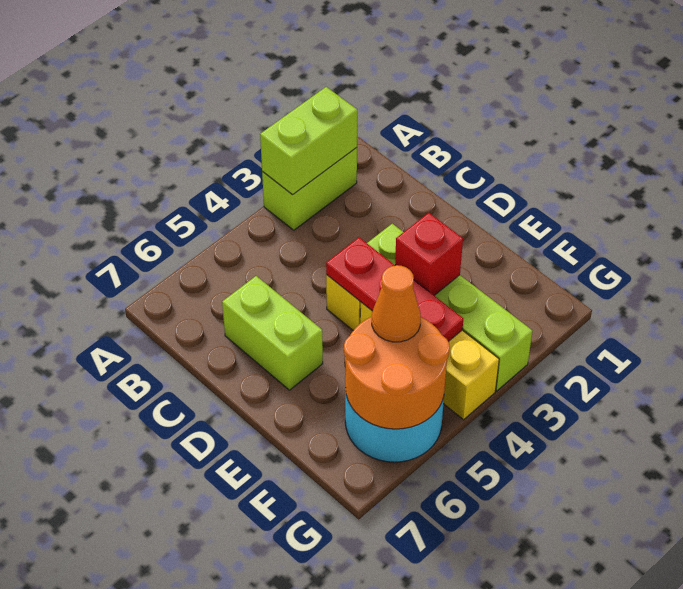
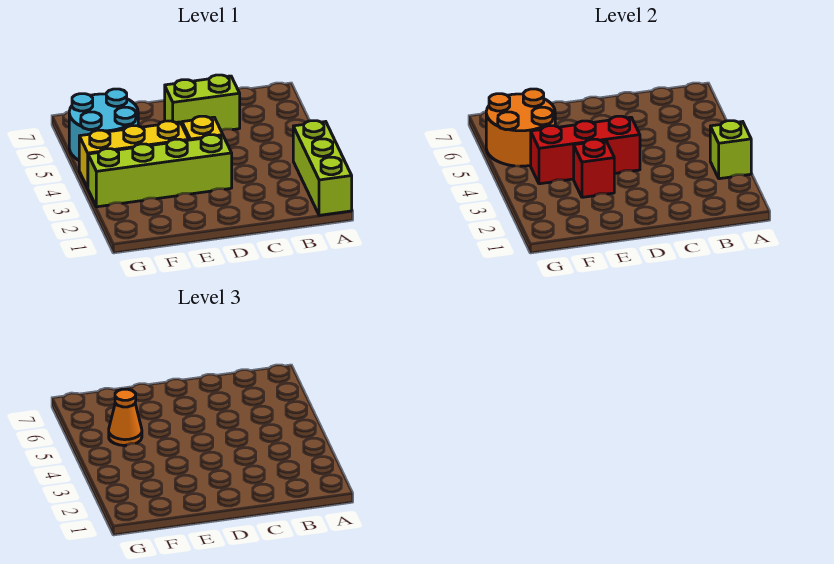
lime brick A2:A3 level 1 -> lime brick A1:A3 level 1
lime brick A2:A3 level 2 -> lime brick A3 level 2
red plate D4:F4 level 2 -> red brick D4:F4 level 2

